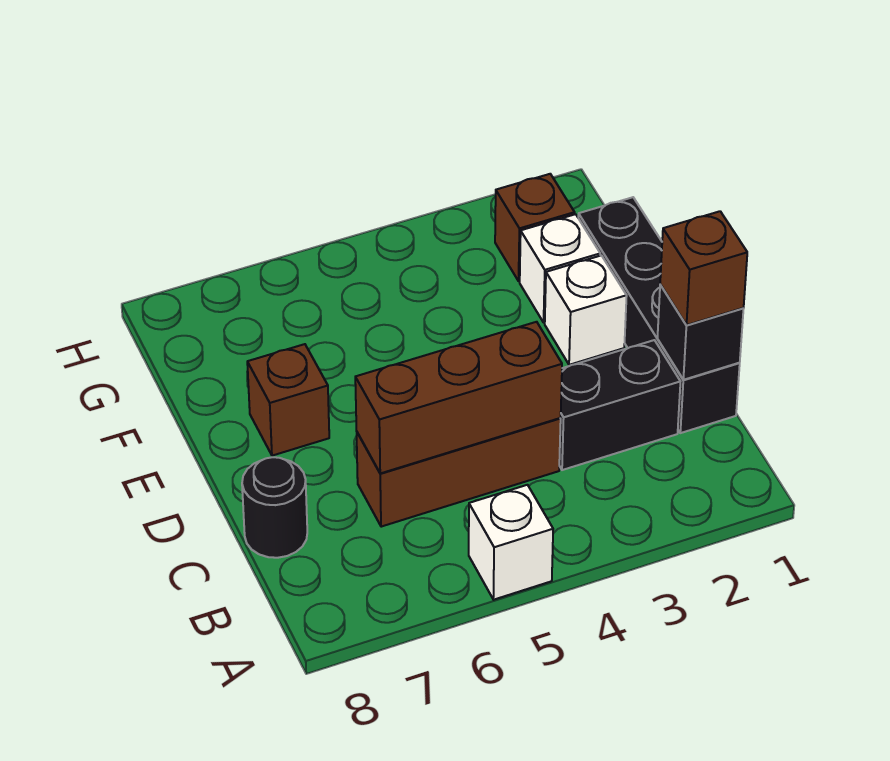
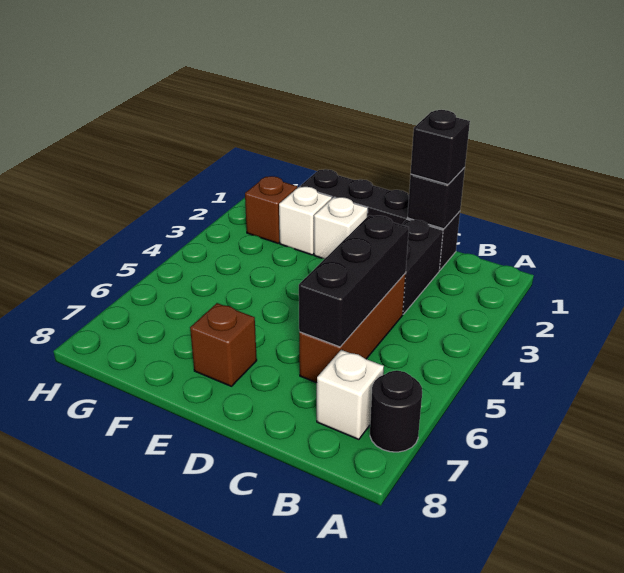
white brick A5 level 1 -> white brick B7 level 1
brown brick C1 level 3 -> black brick C1 level 3
brown brick C4:C6 level 2 -> black brick C4:C6 level 2
black round brick C8 level 1 -> black round brick A7 level 1

